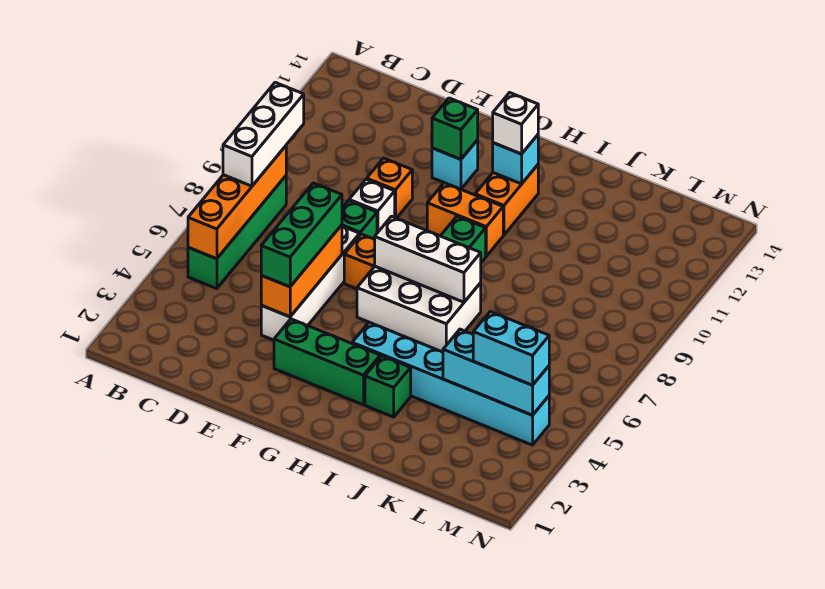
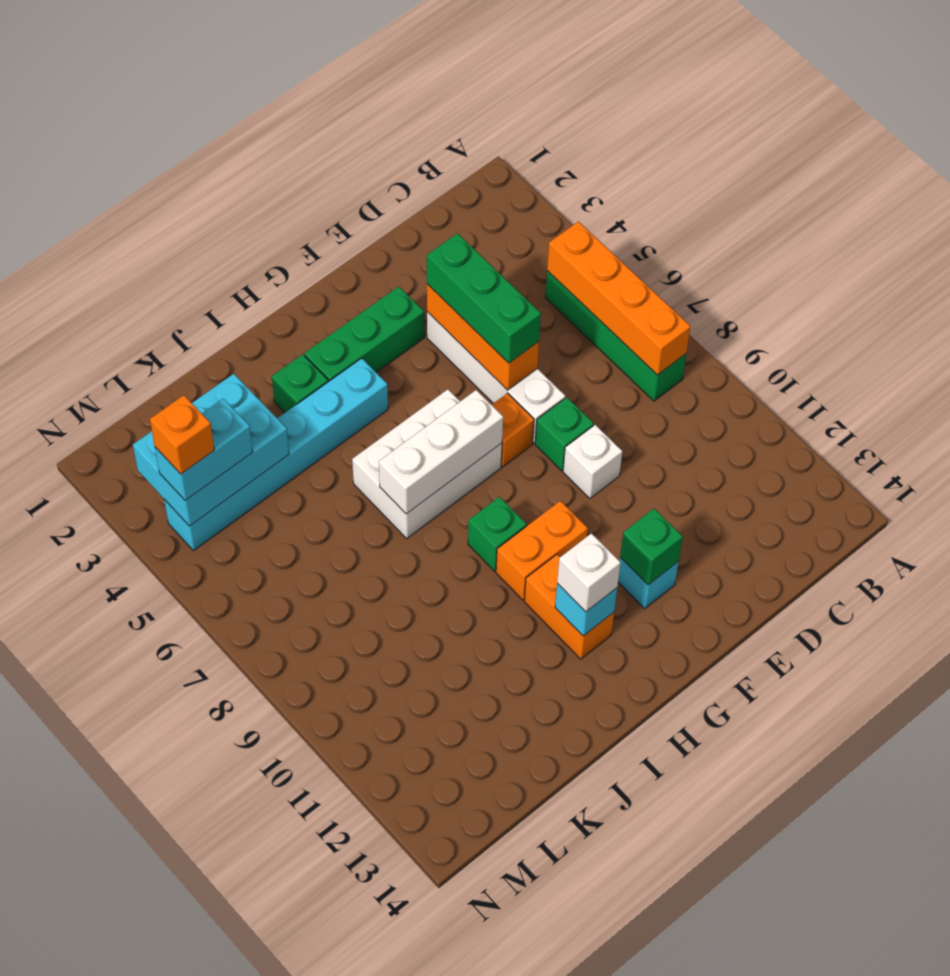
white brick B7:B9 level 3 -> none
orange brick E10 level 1 -> orange brick M4 level 4
cyan brick K4:M4 level 2 -> cyan brick K3:M4 level 2

